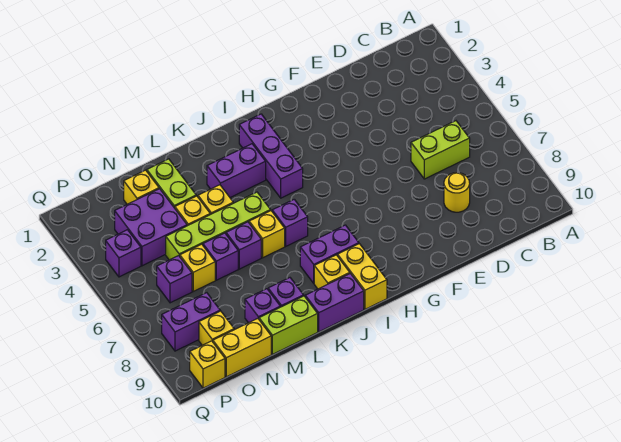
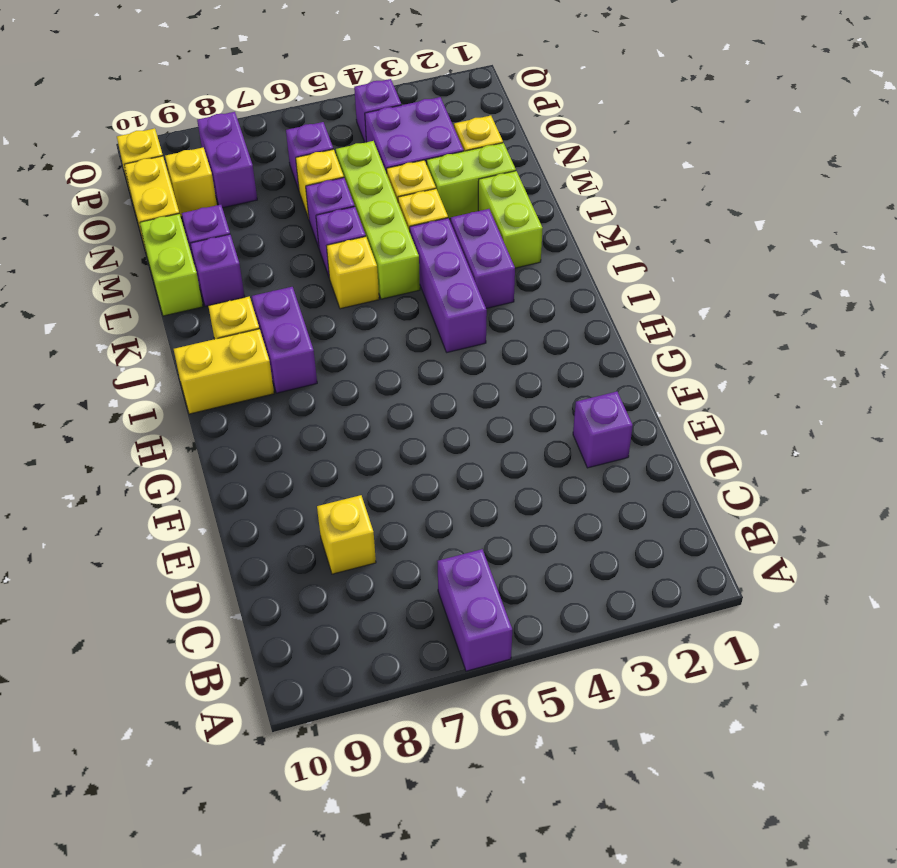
lime brick C6:D6 level 1 -> lime brick K2:L2 level 1
yellow round brick D8 level 1 -> yellow brick D8 level 1
purple brick I2:I4 level 1 -> purple brick I4:K4 level 1
purple brick J6 level 1 -> purple brick E2 level 1
purple brick J10:K10 level 1 -> purple brick A6:B6 level 1

